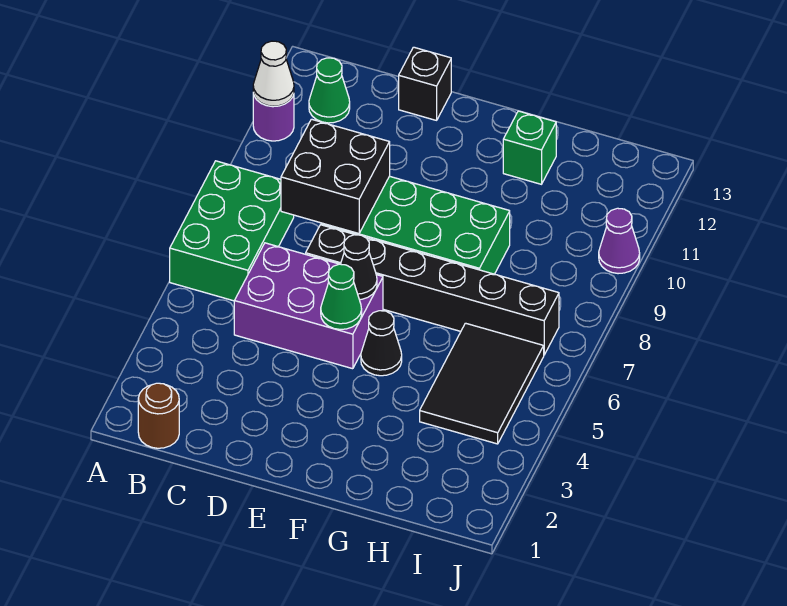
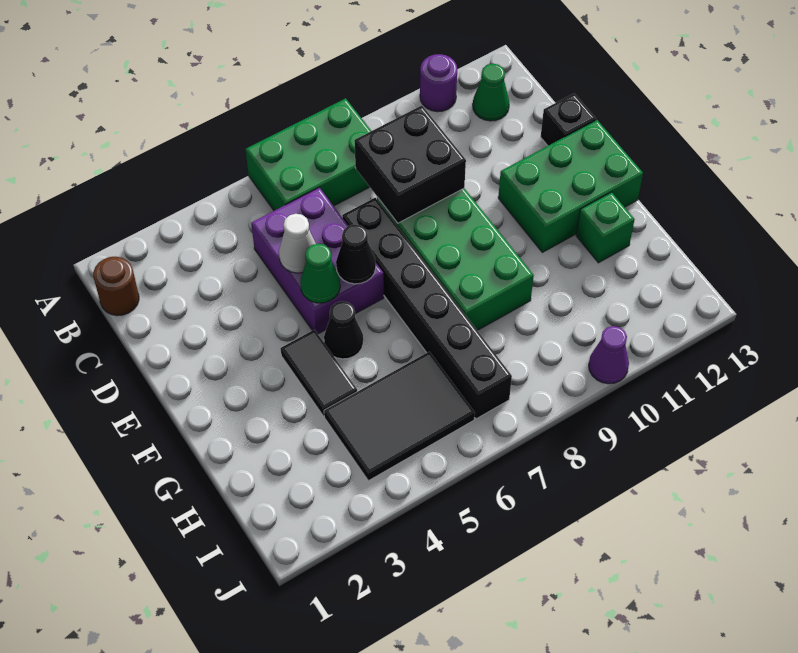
white cone A11 level 2 -> white cone D5 level 2
none -> green brick E11:F13 level 1
none -> black tile F4:G4 level 1

